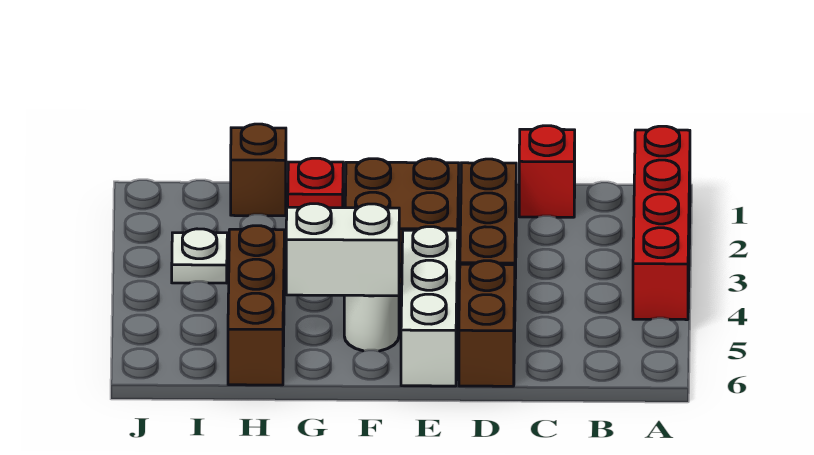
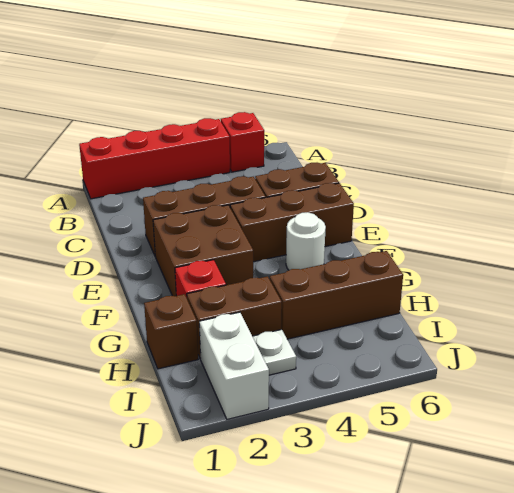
red brick C1 level 1 -> red brick A5 level 1
white brick E4:E6 level 1 -> brown brick E4:E6 level 1
white brick F5:G5 level 2 -> white brick I2:J2 level 1
none -> brown brick H2:H3 level 1

